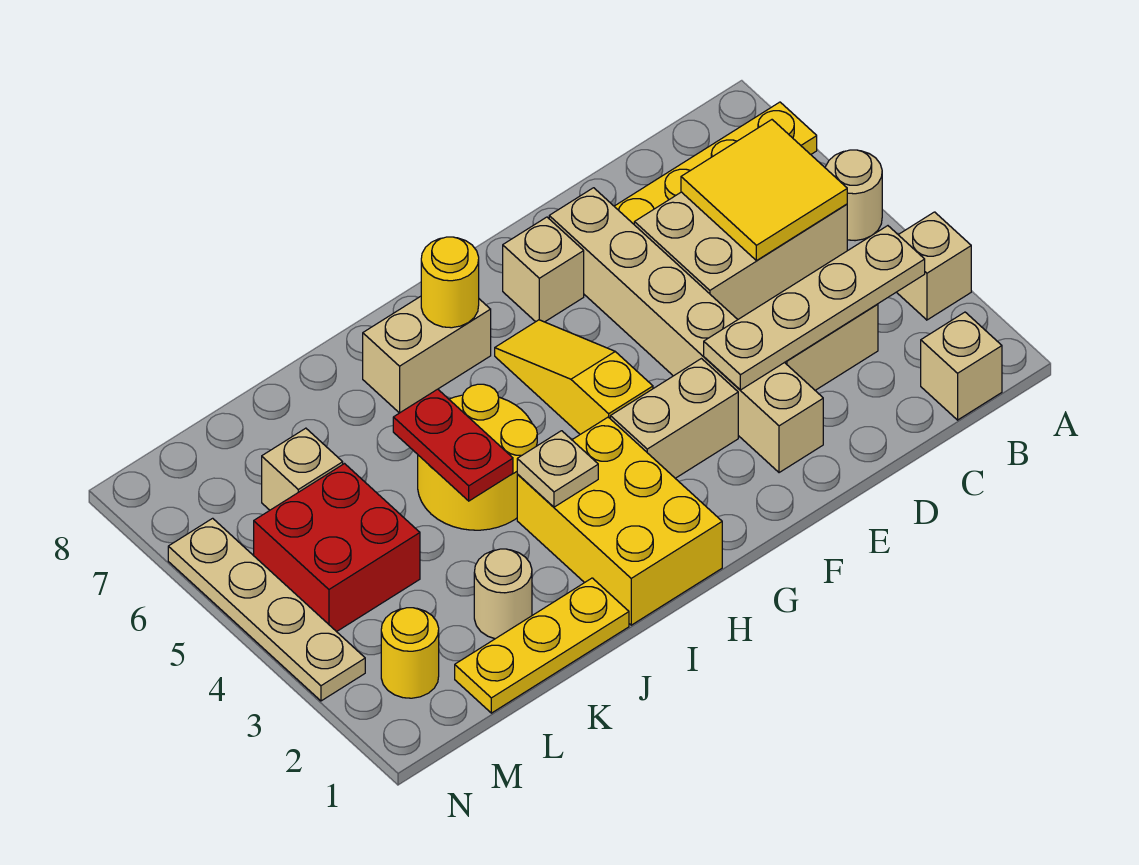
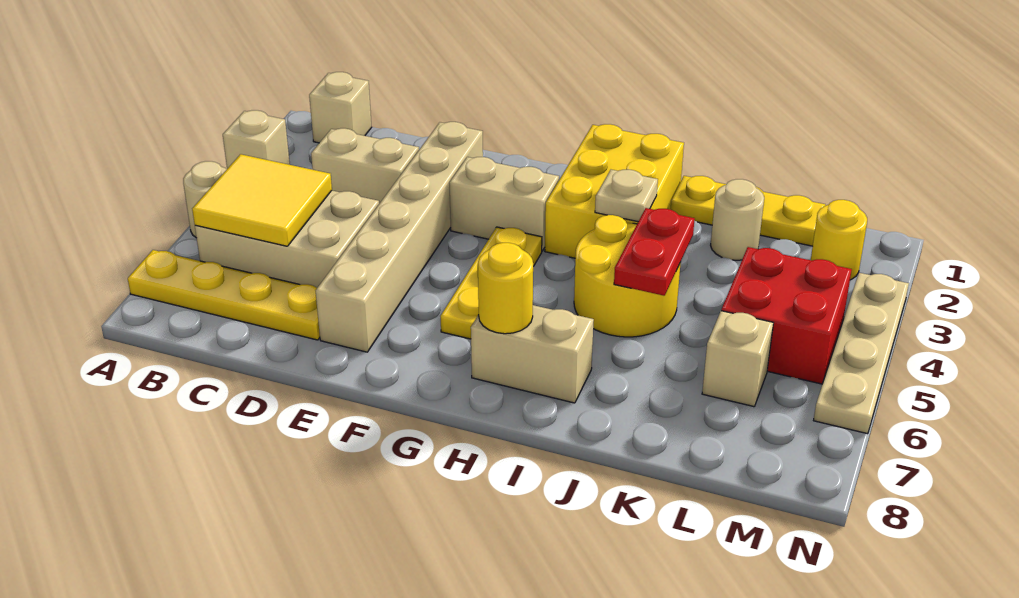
tan plate B3:E3 level 2 -> none
tan brick F7 level 1 -> none
yellow slope G4:G6 level 1 top 4 -> yellow plate G4:G6 level 1

